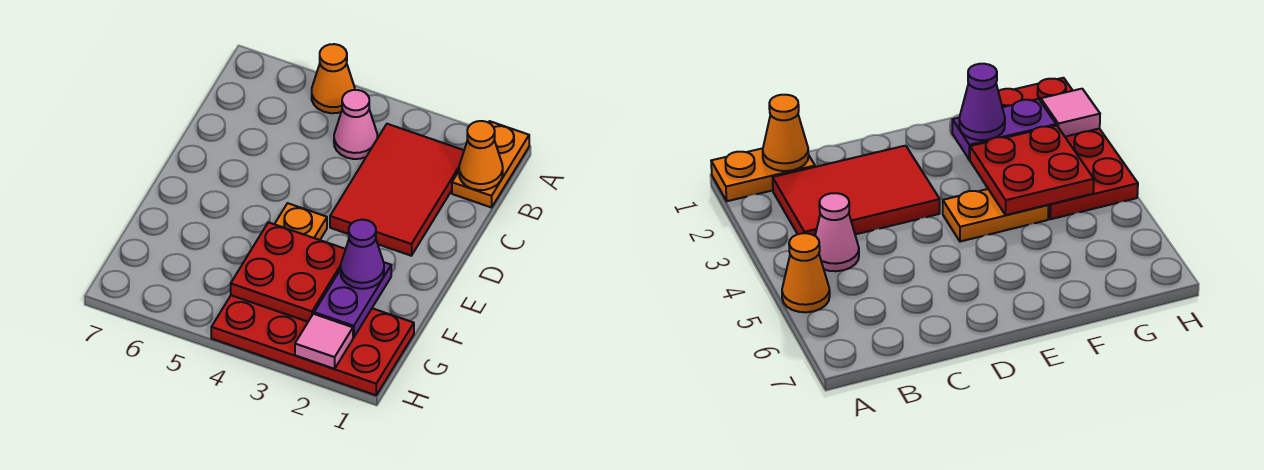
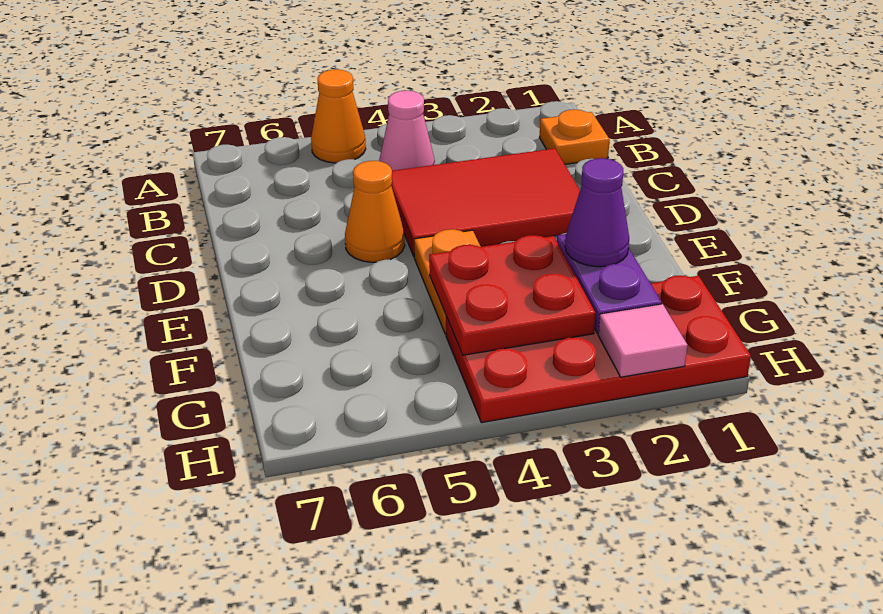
orange plate A1:B1 level 1 -> orange plate B1 level 1
orange cone B1 level 2 -> orange cone D5 level 1
red tile B2:D3 level 1 -> red tile C2:D4 level 1

